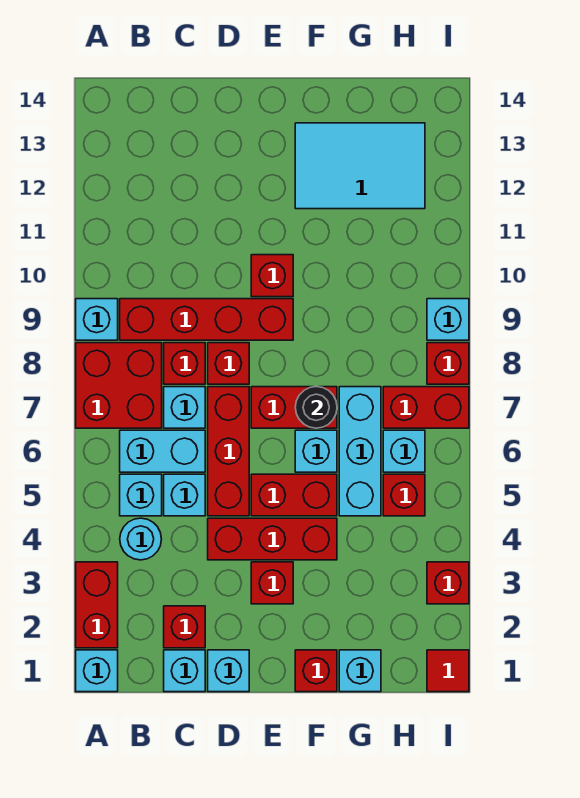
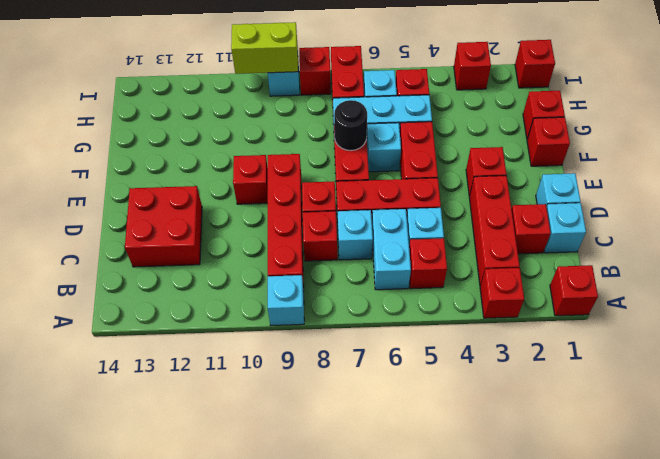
cyan brick A1 level 1 -> red brick A1 level 1
red brick A2:A3 level 1 -> red brick A3 level 1
red brick A7:B8 level 1 -> red brick C12:D13 level 1
cyan round brick B4 level 1 -> none
cyan brick B5 level 1 -> red brick B5 level 1
red brick D4:F4 level 1 -> red brick B3:D3 level 1
cyan tile F12:H13 level 1 -> none
cyan brick G1 level 1 -> red brick G1 level 1
red tile I1 level 1 -> red brick I1 level 1
none -> lime brick I9:I10 level 2

